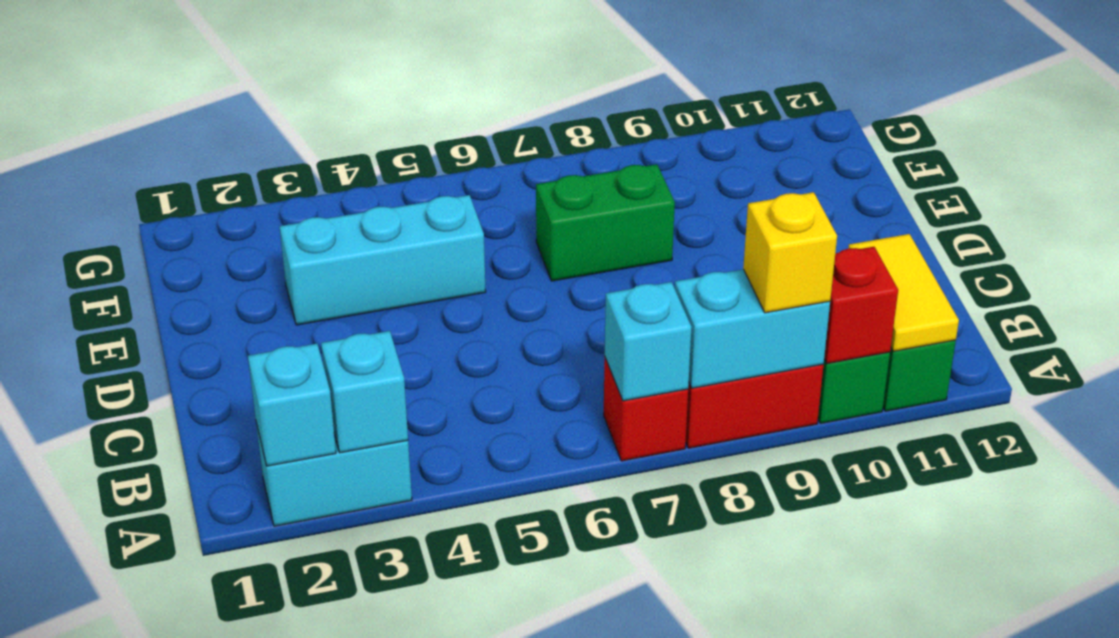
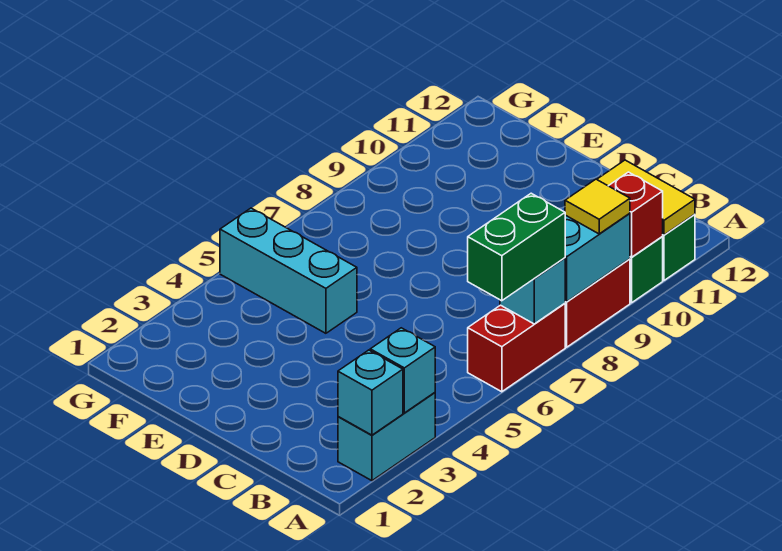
red brick A7 level 1 -> red brick A6:A7 level 1
yellow brick A9 level 3 -> yellow tile A9 level 3
cyan brick E3:E5 level 1 -> cyan brick E5:G5 level 1
green brick E7:E8 level 1 -> green brick A6:A7 level 3

